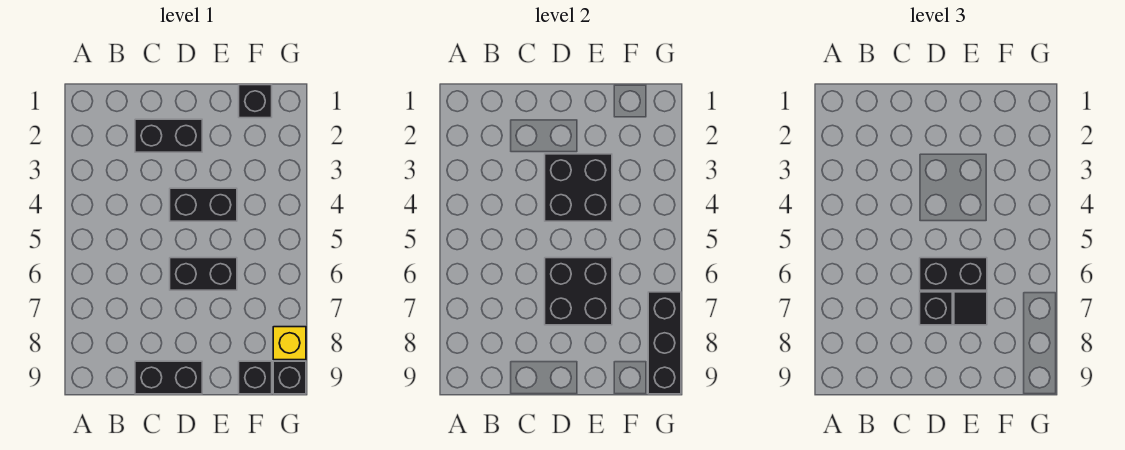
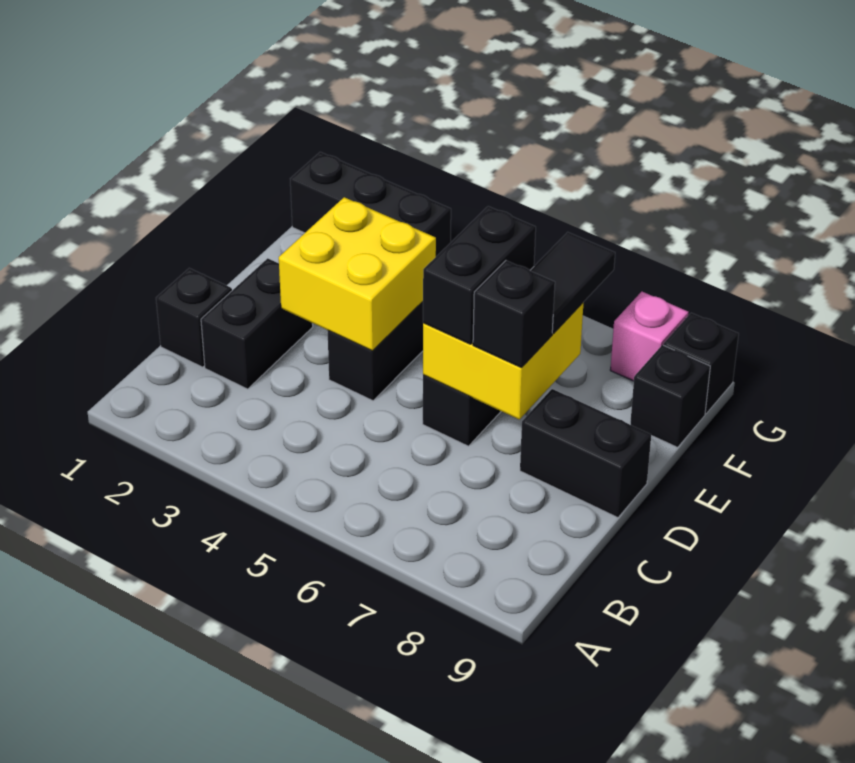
black brick C9:D9 level 1 -> black brick D8:D9 level 1
black brick D3:E4 level 2 -> yellow brick D3:E4 level 2
black brick D6:E7 level 2 -> yellow brick D6:E7 level 2
black tile E7 level 3 -> black tile E7:F7 level 3
black brick F1 level 1 -> black brick C1 level 1
black brick G7:G9 level 2 -> black brick G1:G3 level 1
yellow brick G8 level 1 -> pink brick G8 level 1

